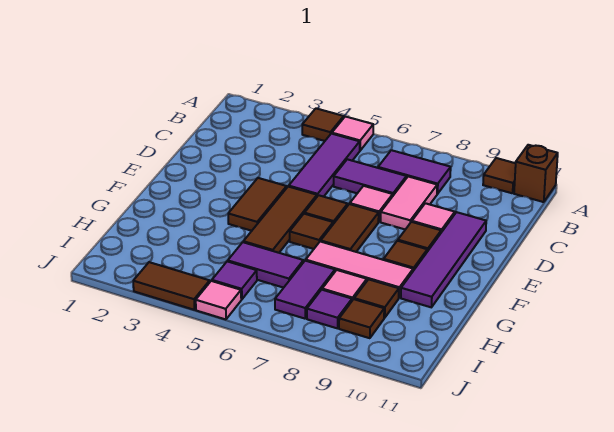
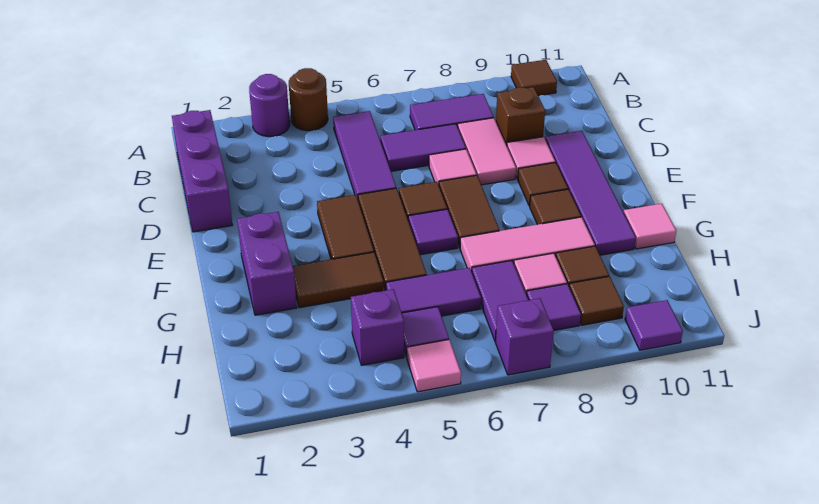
none -> purple round brick A3 level 1
brown tile A4 level 1 -> brown round brick A4 level 1
pink tile A5 level 1 -> pink tile G11 level 1
brown brick A11 level 1 -> brown brick C9 level 1
none -> purple brick B1:D1 level 1
none -> purple brick F2:G2 level 1
brown tile F6 level 1 -> purple tile F6 level 1
none -> purple brick I4 level 1
brown tile J3:J4 level 1 -> brown tile G3:G4 level 1
none -> purple brick J7 level 1
none -> purple tile J10 level 1

